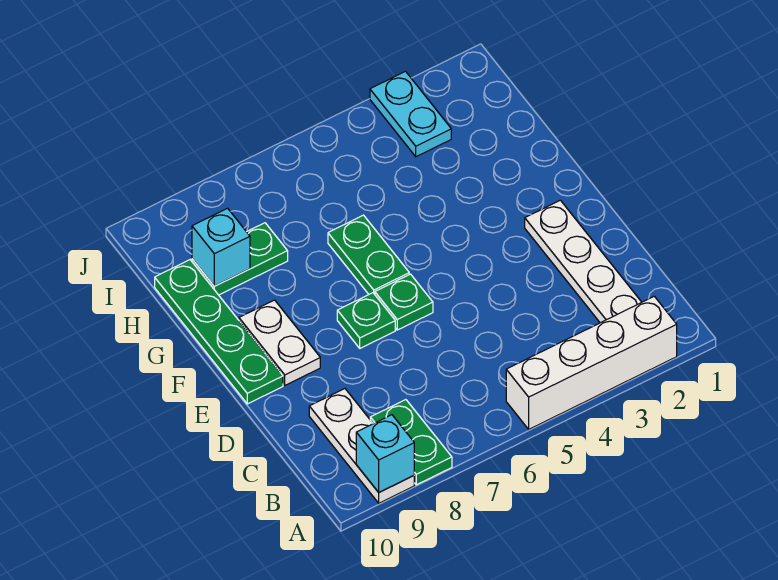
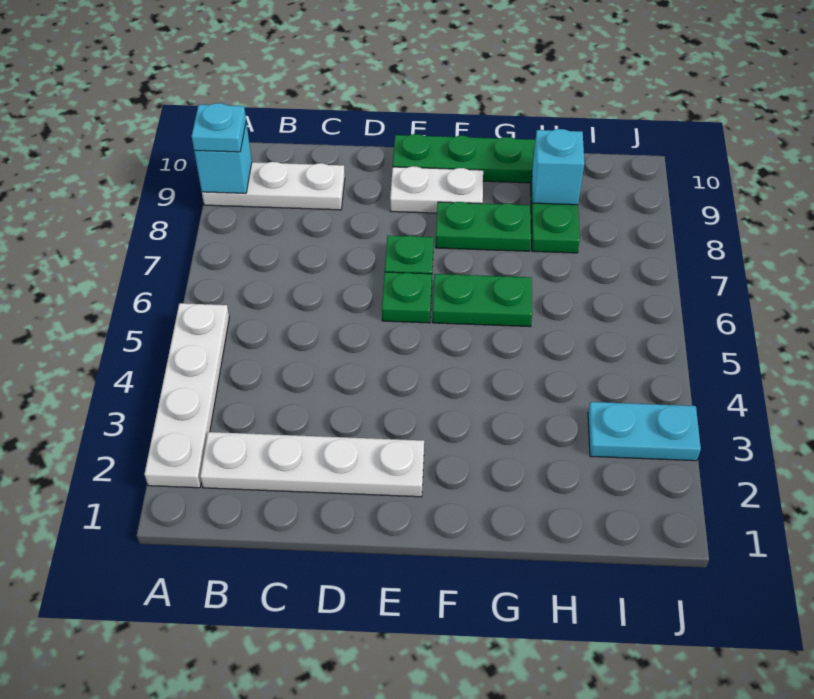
white brick A2:A5 level 1 -> white plate A2:A5 level 1
green plate A8:B8 level 1 -> green plate F8:G8 level 1
none -> cyan plate A9 level 3

